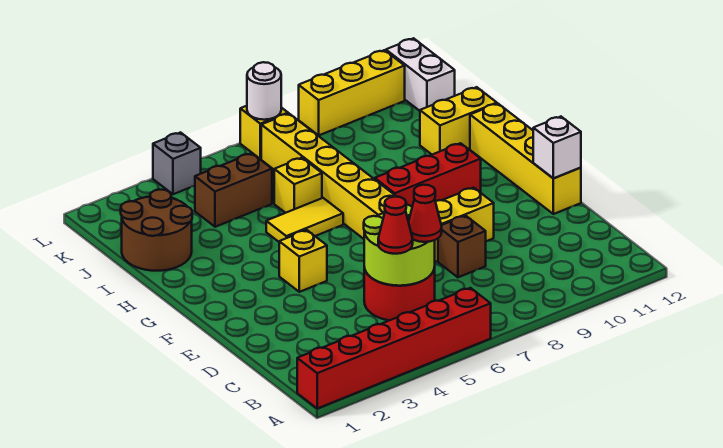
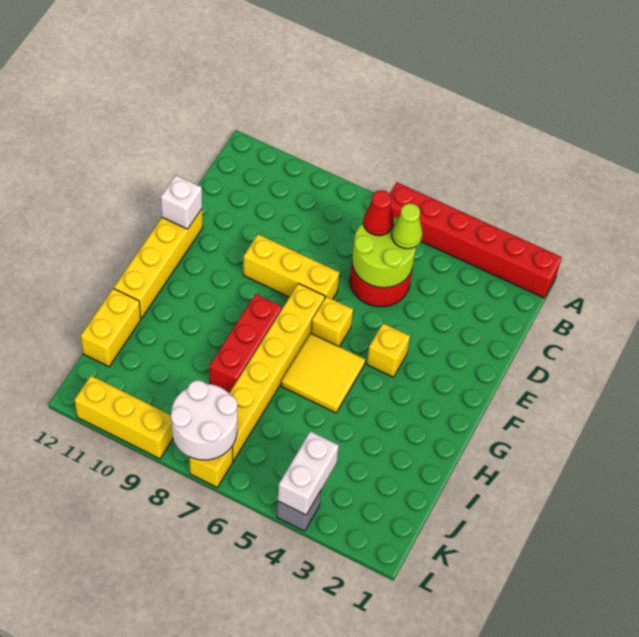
red cone C5 level 3 -> lime cone C5 level 3
brown brick D8 level 1 -> none
red brick G8:G10 level 1 -> red brick G8:I8 level 1
yellow tile H5:H6 level 1 -> yellow tile G5:H6 level 1
brown round brick I1:J2 level 1 -> none
yellow brick I6 level 1 -> yellow brick F6 level 1
yellow brick I11:I12 level 1 -> yellow brick I12:J12 level 1
brown brick J4:J5 level 1 -> none
white brick K12:L12 level 1 -> white brick K4:L4 level 2
white round brick L7 level 2 -> white round brick K7:L8 level 2

